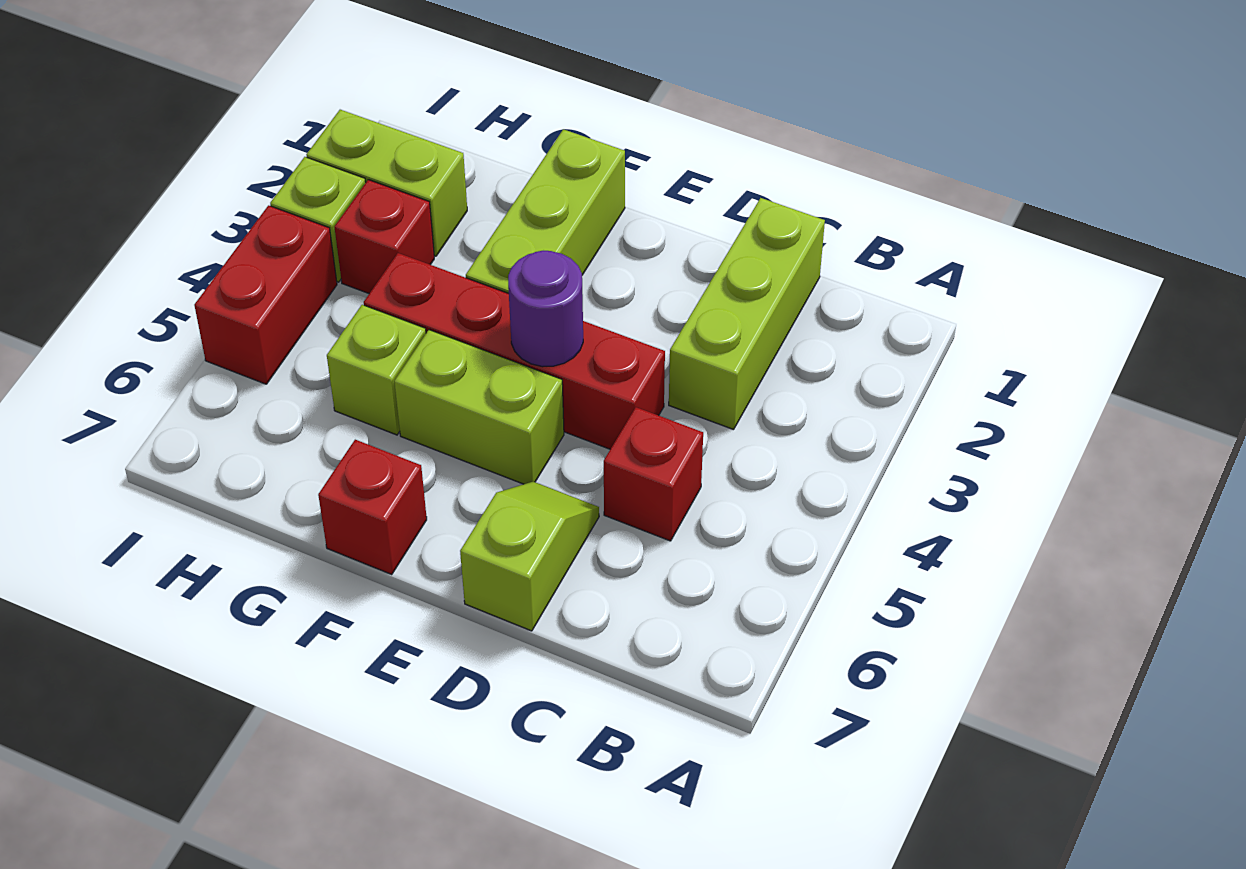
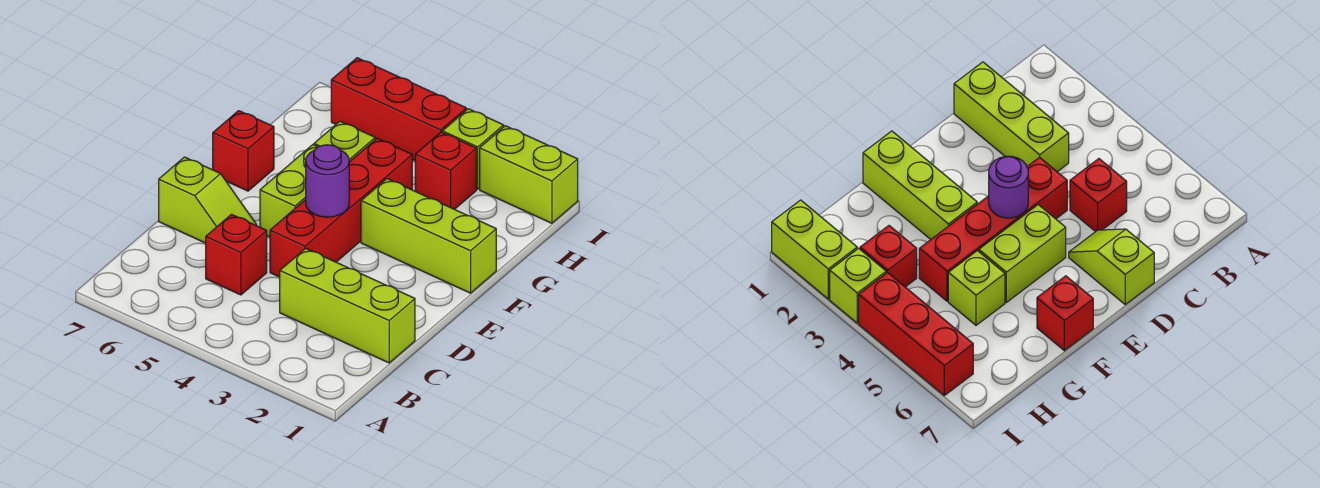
lime brick H2:I2 level 1 -> lime brick I1:I2 level 1
red brick I4:I5 level 1 -> red brick I4:I6 level 1

